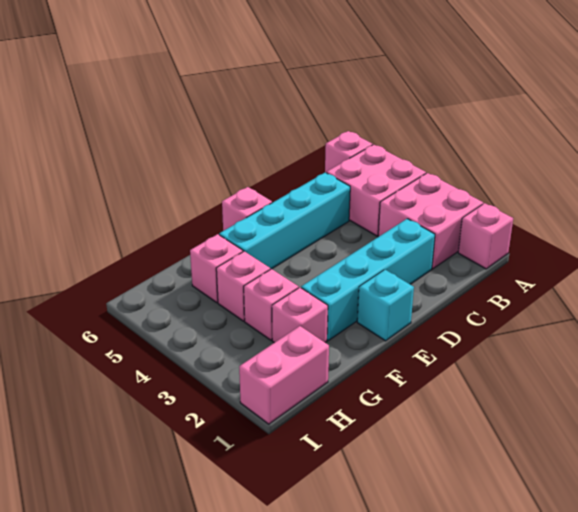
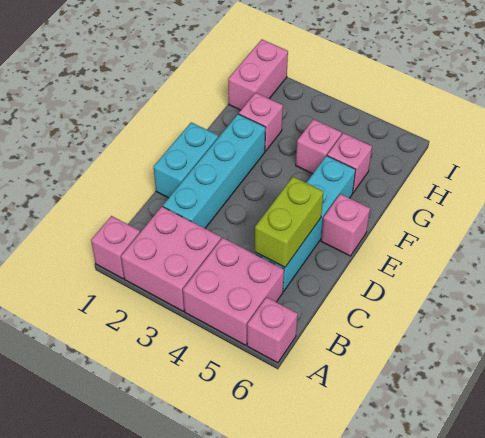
none -> lime brick C5:D5 level 2
cyan brick E1 level 1 -> cyan brick D1:E1 level 1
pink brick G3 level 1 -> none

